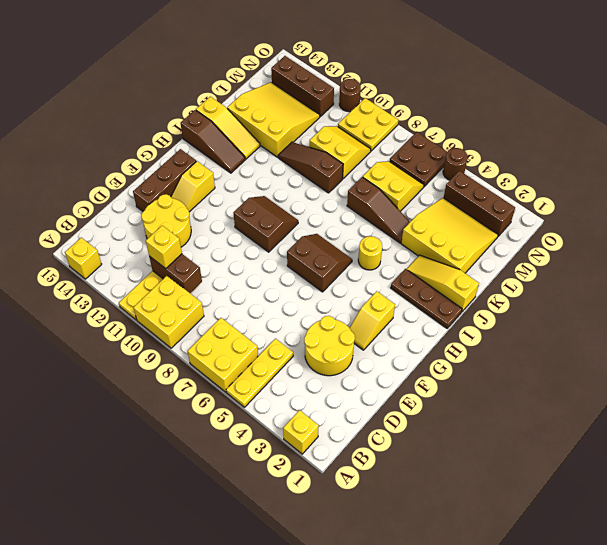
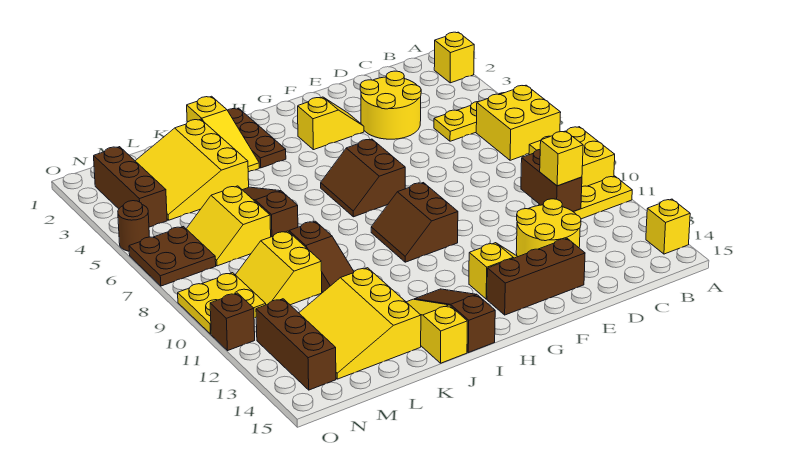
yellow round brick I5 level 1 -> none
brown round brick O11 level 1 -> brown brick O11 level 1

